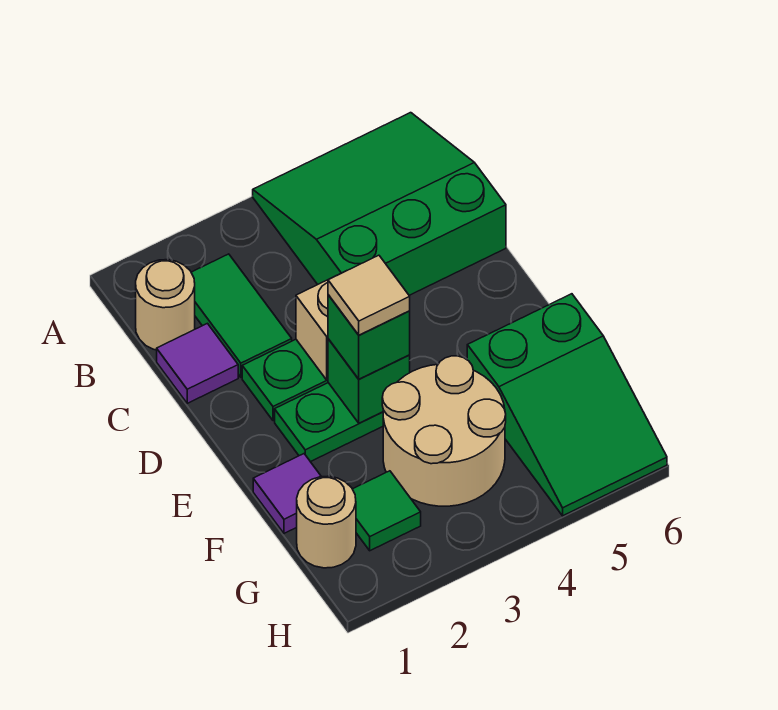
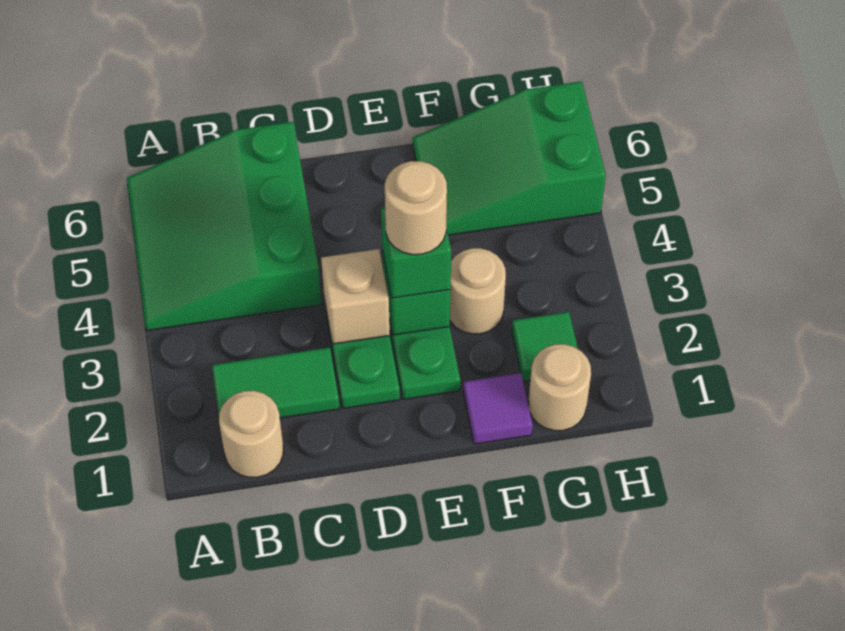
purple tile C1 level 1 -> none
tan tile E3 level 4 -> tan round brick E3 level 4
tan round brick F3:G4 level 1 -> tan round brick F3 level 1
green slope F5:H6 level 1 top F -> green slope F5:H6 level 1 top H

